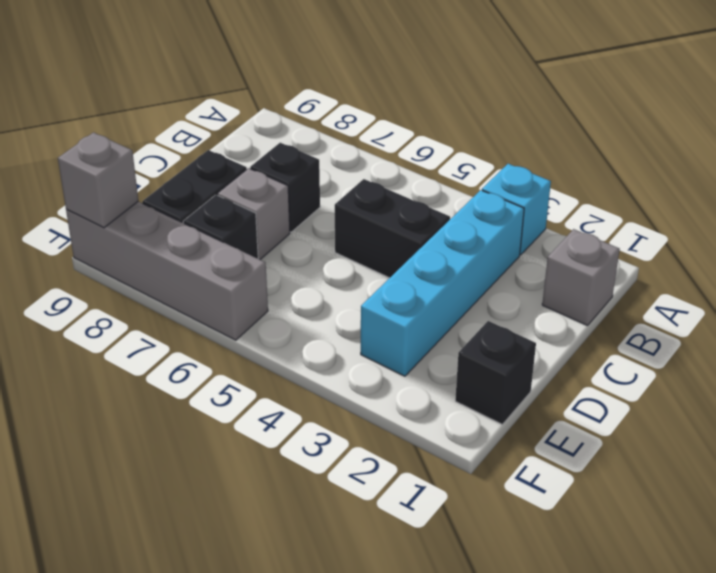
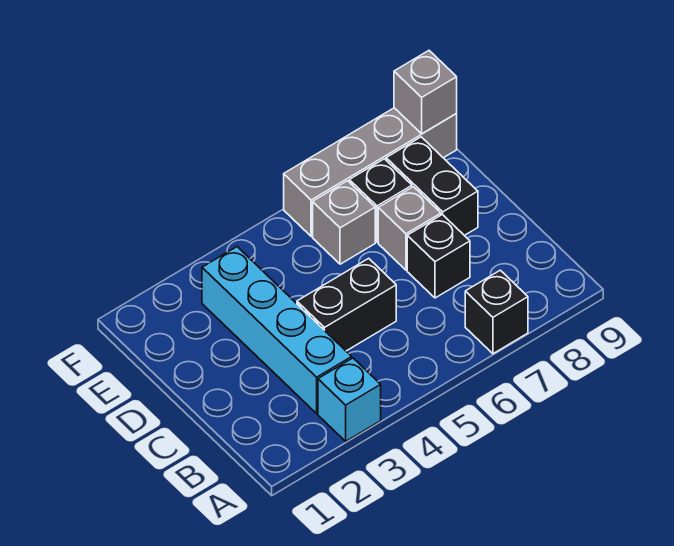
grey brick B1 level 1 -> grey brick E6 level 1
black brick E1 level 1 -> black brick A7 level 1

